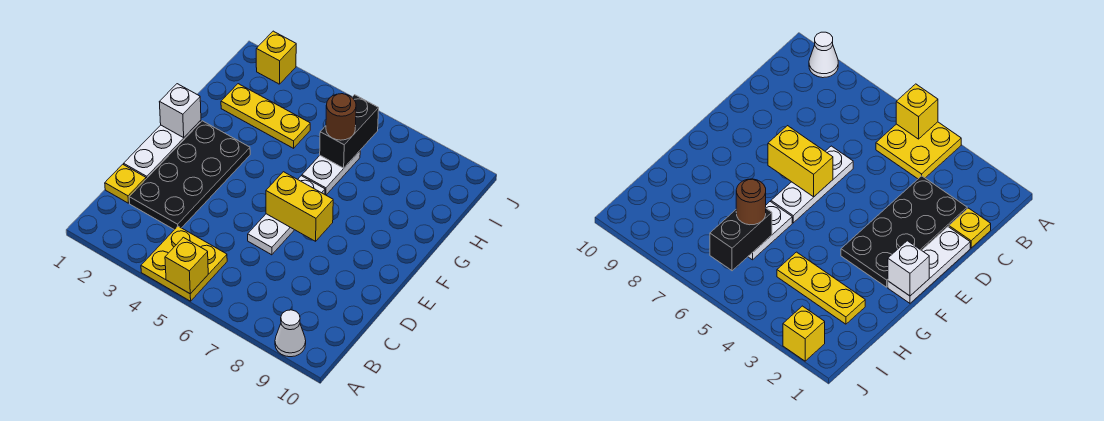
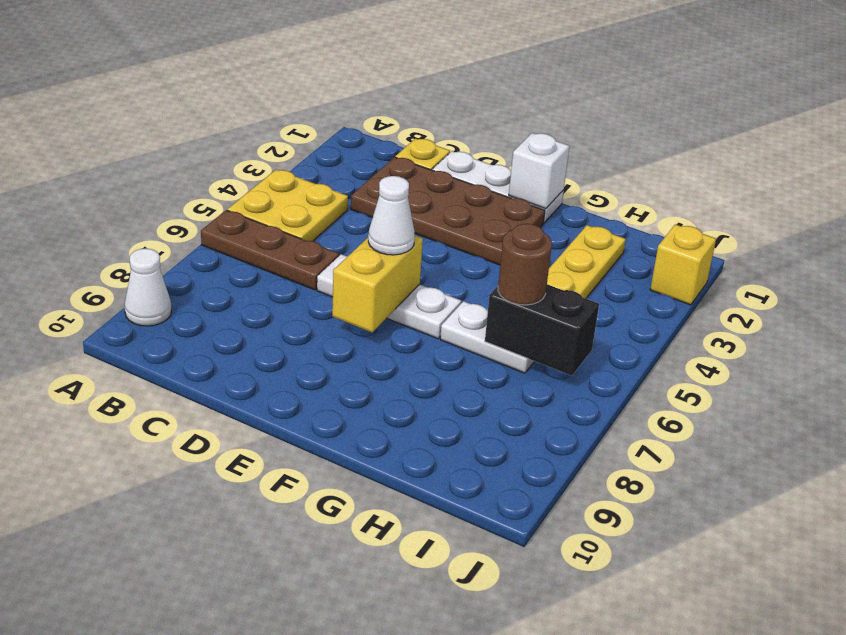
yellow brick A5 level 2 -> none
none -> brown plate A6:C6 level 1
black plate C2:F3 level 1 -> brown plate C2:F3 level 1
none -> white cone E6 level 3

